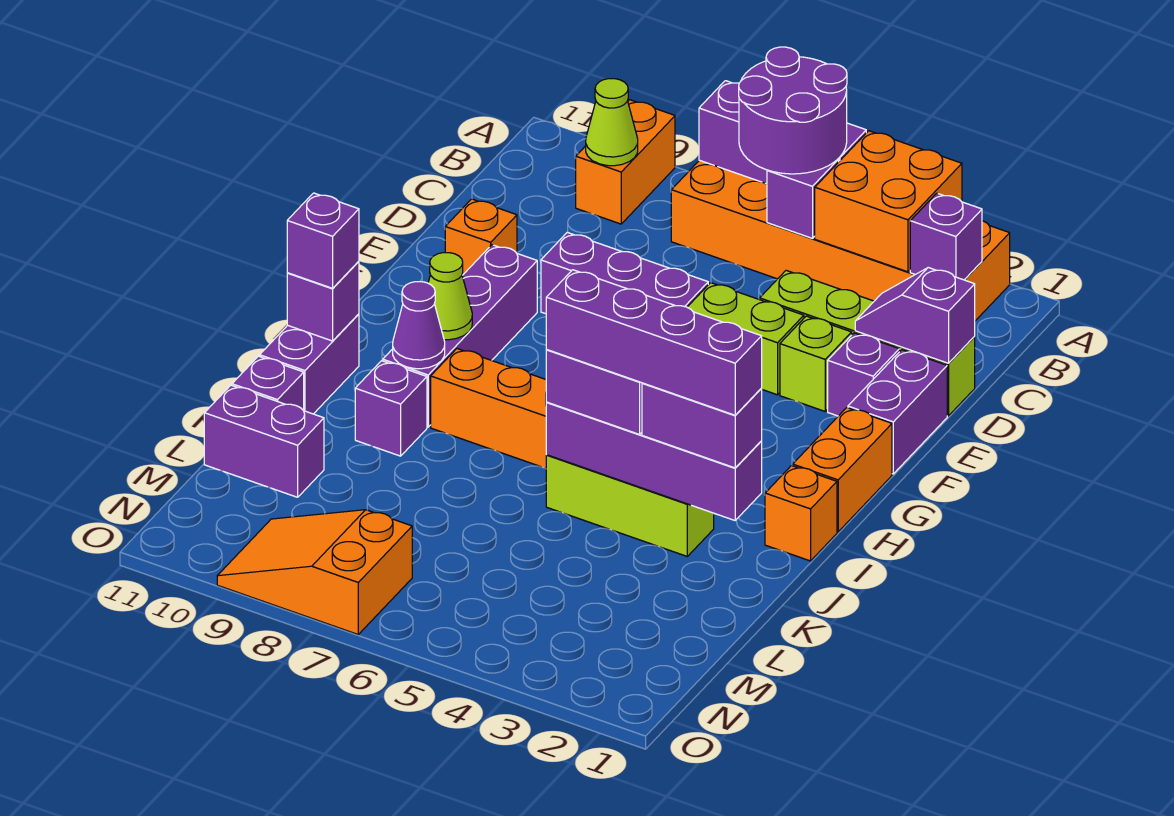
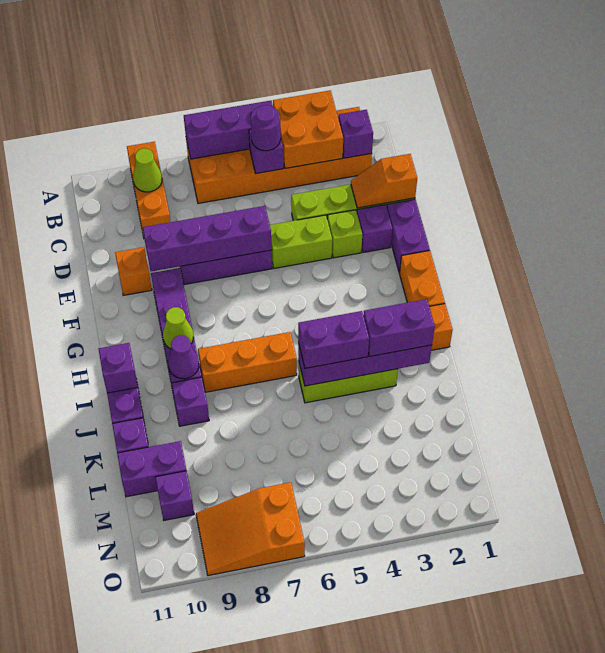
purple round brick A5:B6 level 3 -> purple round brick B5 level 3
orange brick A9:B9 level 1 -> orange brick A9:C9 level 1
purple slope D1:D2 level 2 top 1 -> orange slope D1:D2 level 2 top 1
purple brick I11 level 3 -> purple brick M10 level 1
purple brick J2:J5 level 4 -> purple brick E6:E9 level 2

